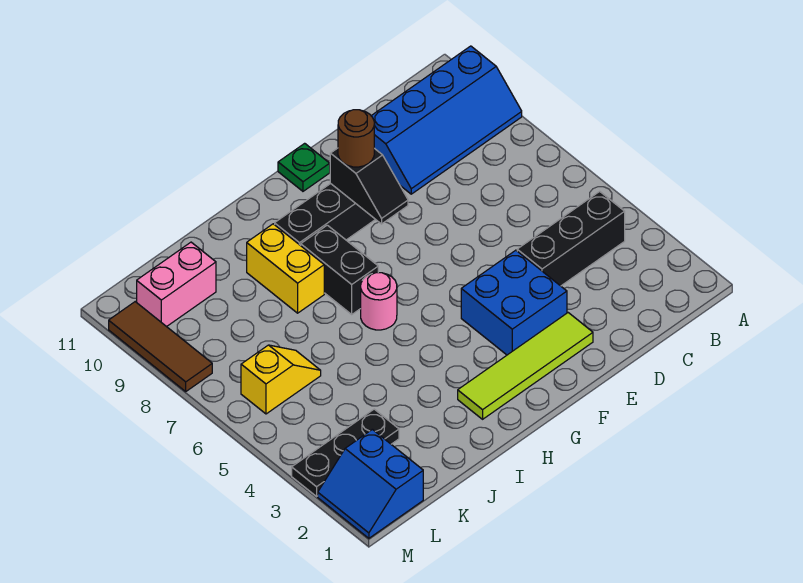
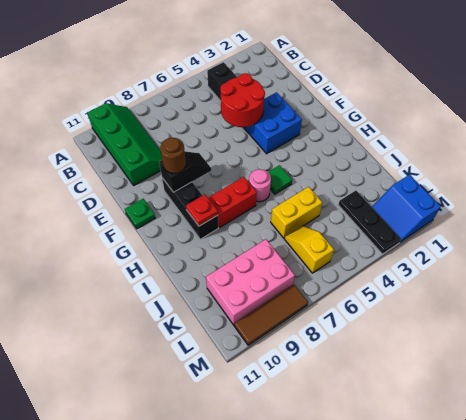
blue slope A9:D10 level 1 top 10 -> green slope A9:D10 level 1 top 10
none -> red round brick D4:E5 level 2
lime tile E2:H2 level 1 -> none
none -> green tile H5 level 1
black brick H7:H8 level 1 -> red brick H7:H8 level 1
none -> red plate H9 level 2
yellow brick I8:I9 level 1 -> yellow brick J5:J6 level 1
pink brick K10:L10 level 1 -> pink brick K8:L10 level 1
blue slope L1:M2 level 1 top L -> blue slope L1:M2 level 1 top 1

